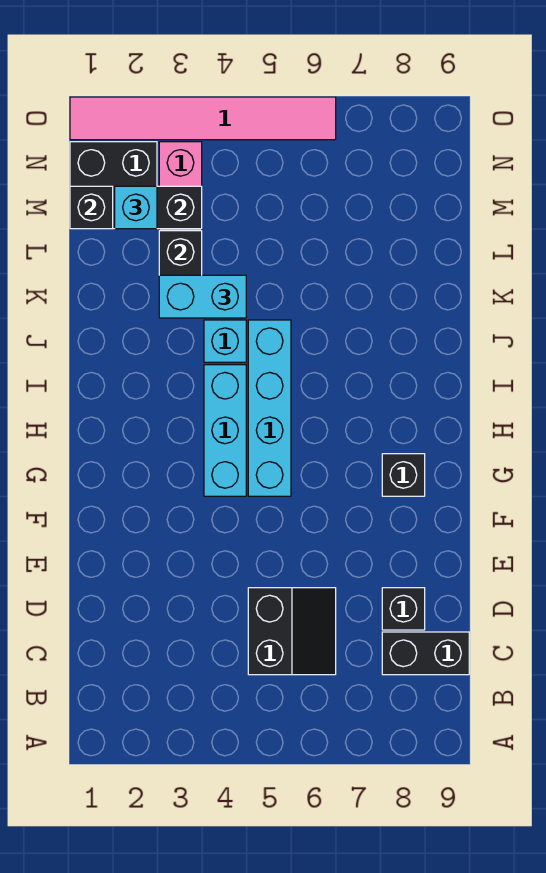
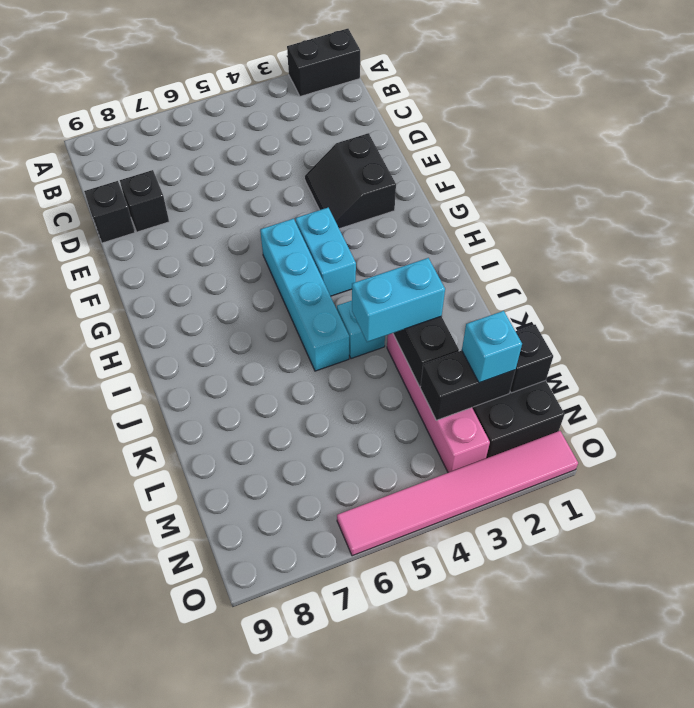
black slope C5:D6 level 1 top 5 -> black slope E2:F3 level 1 top 2
black brick C8:C9 level 1 -> black brick A1:A2 level 1
cyan brick G4:I4 level 1 -> cyan brick G4:H4 level 1
black brick G8 level 1 -> black brick D9 level 1

